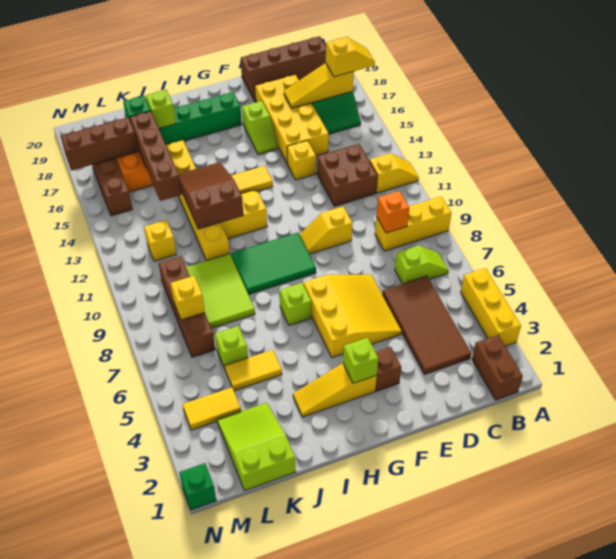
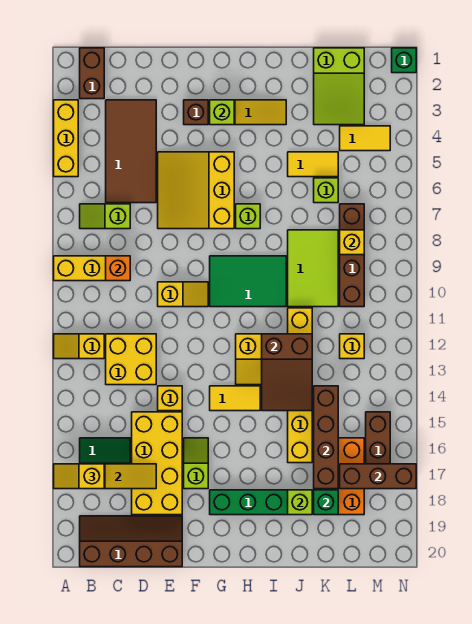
brown brick C12:D13 level 1 -> yellow brick C12:D13 level 1

